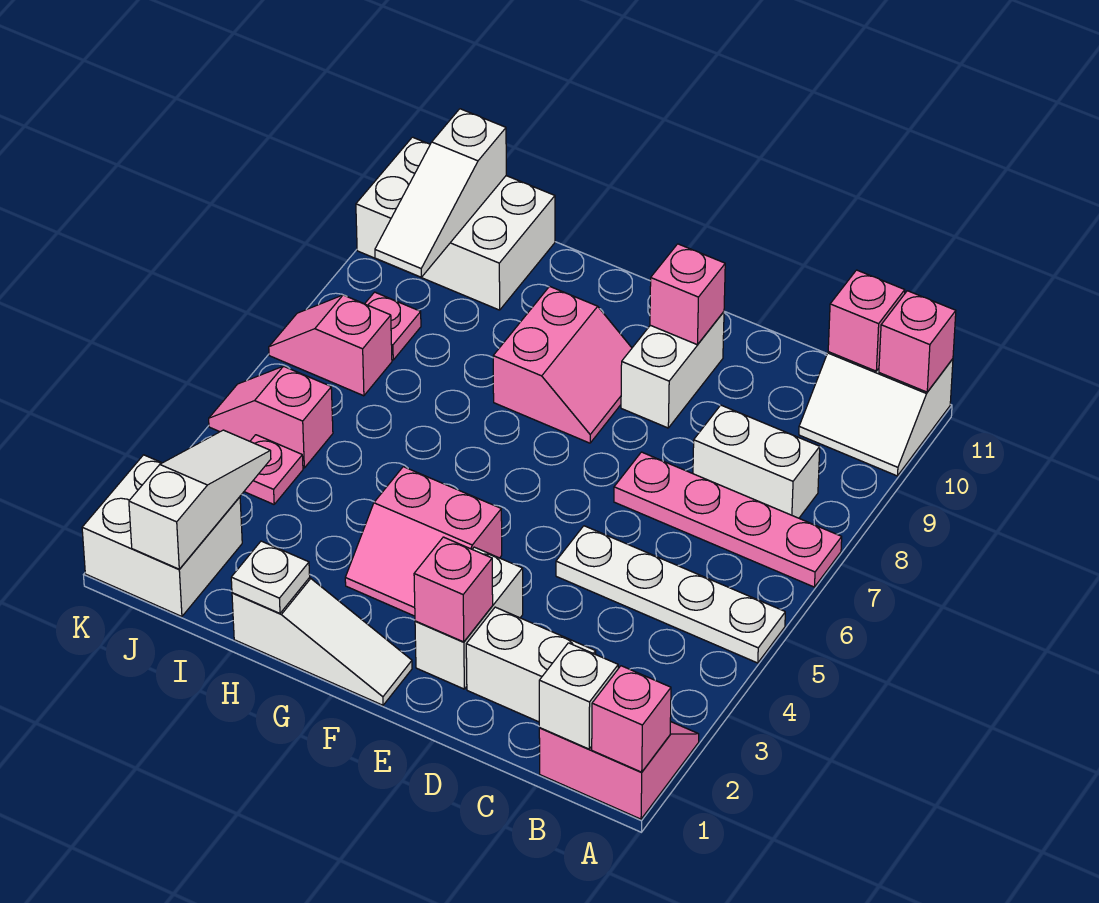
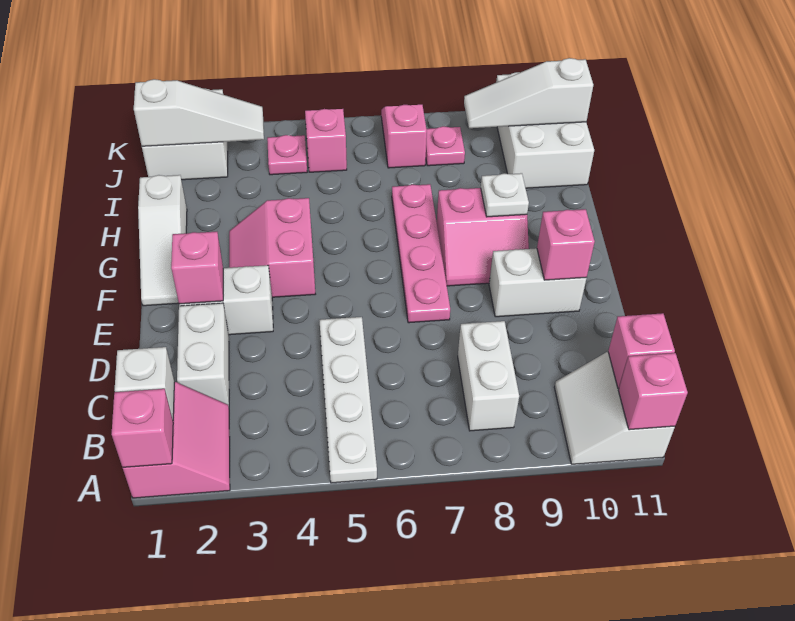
pink plate A7:D7 level 1 -> pink plate E7:H7 level 1
white plate H1 level 2 -> white plate G9 level 2

